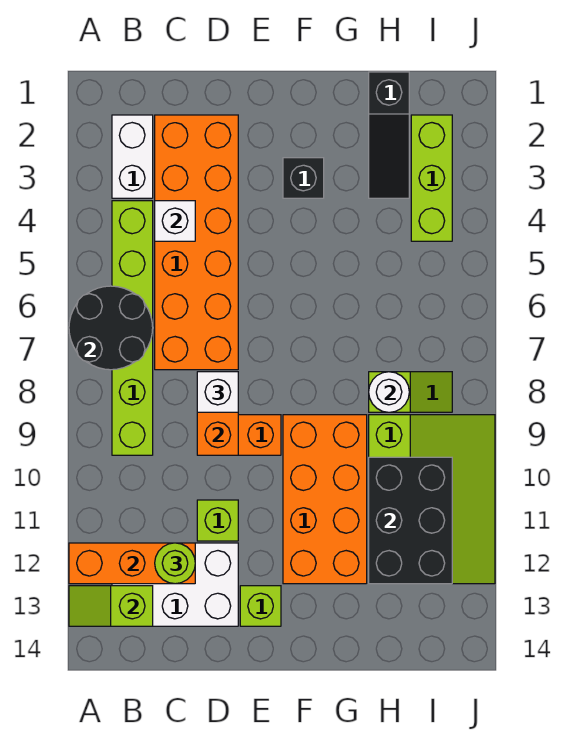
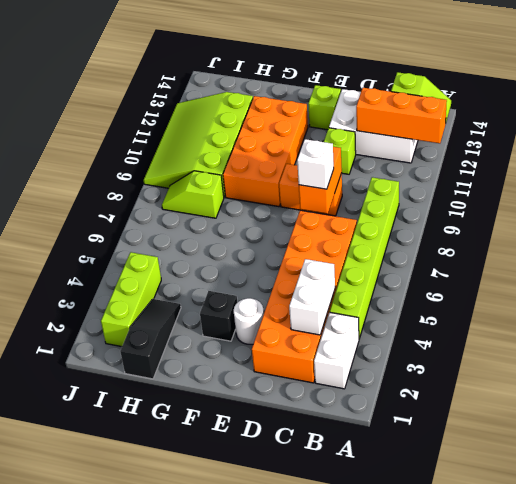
black round brick A6:B7 level 2 -> none
white brick C4 level 2 -> white brick C3:C4 level 2
lime round brick C12 level 3 -> none
white round brick H8 level 2 -> white round brick E3 level 1
black brick H10:I12 level 2 -> none

